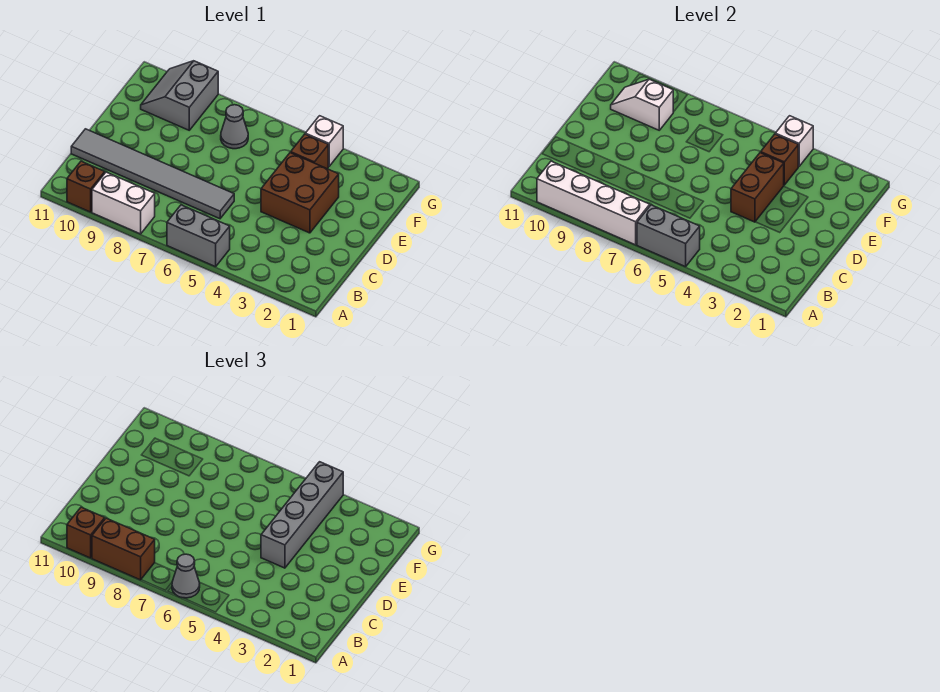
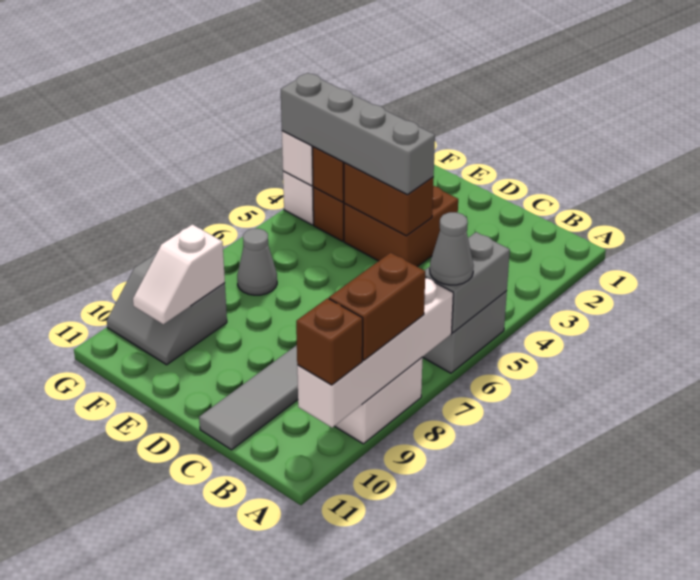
brown brick A10 level 1 -> none

